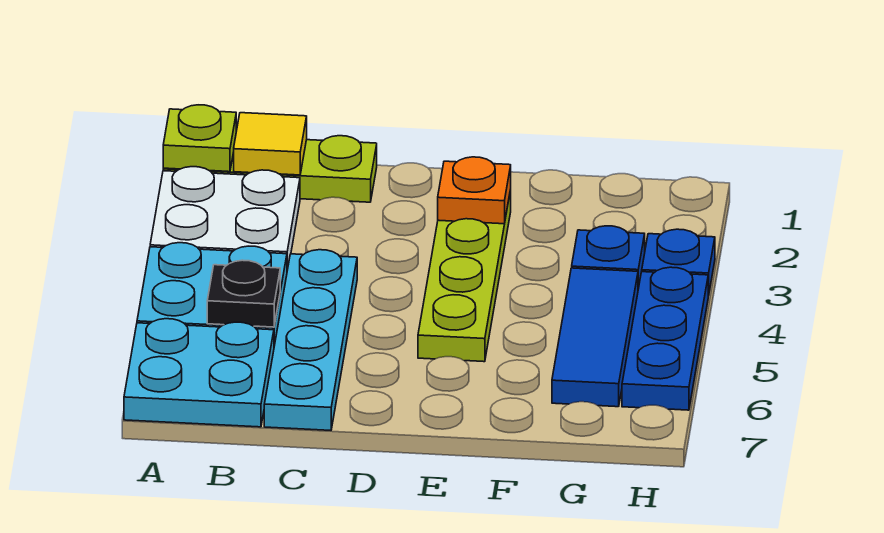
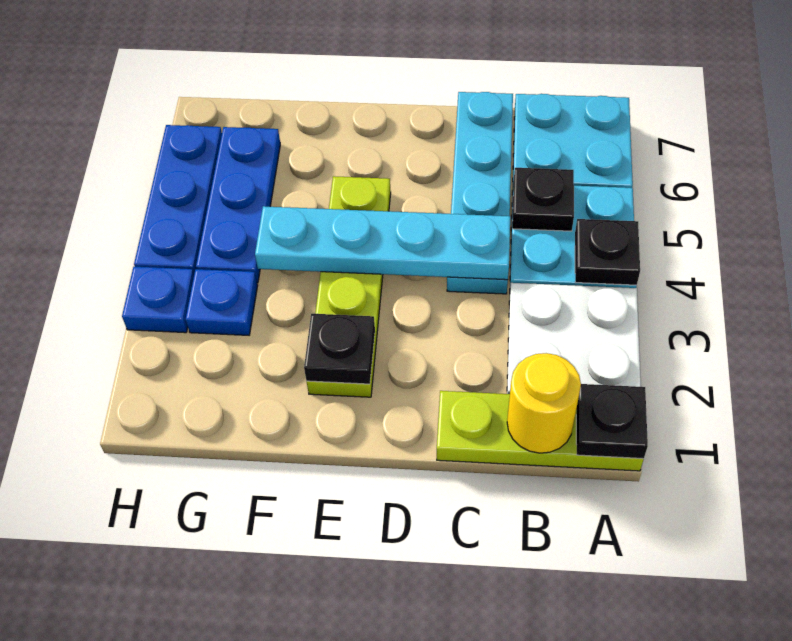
lime plate A1 level 2 -> black plate A1 level 2
none -> black plate A4 level 2
yellow tile B1 level 2 -> yellow round brick B1 level 2
none -> cyan plate C4:F4 level 2
orange plate E2 level 2 -> black plate E2 level 2
blue tile G4:G6 level 1 -> blue plate G4:G6 level 1

